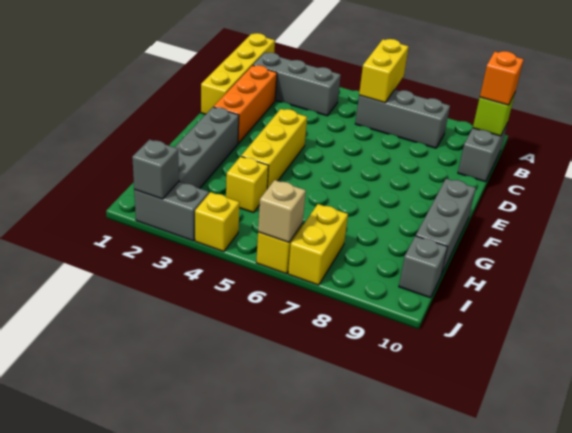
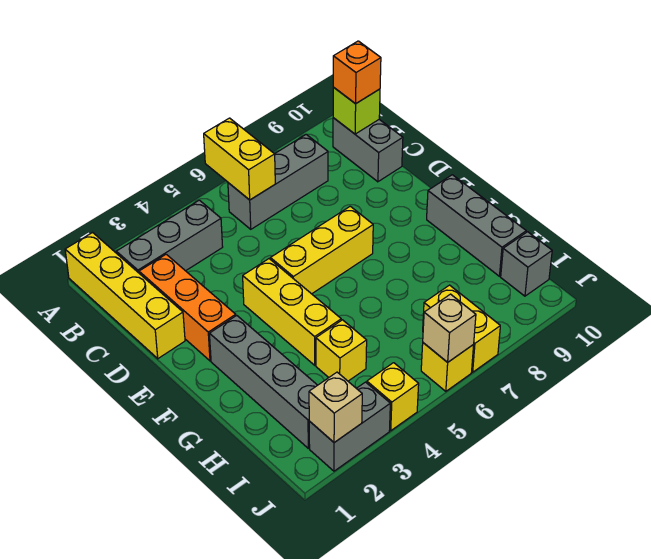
none -> yellow brick E5:E7 level 1
grey brick J2 level 2 -> tan brick J2 level 2

